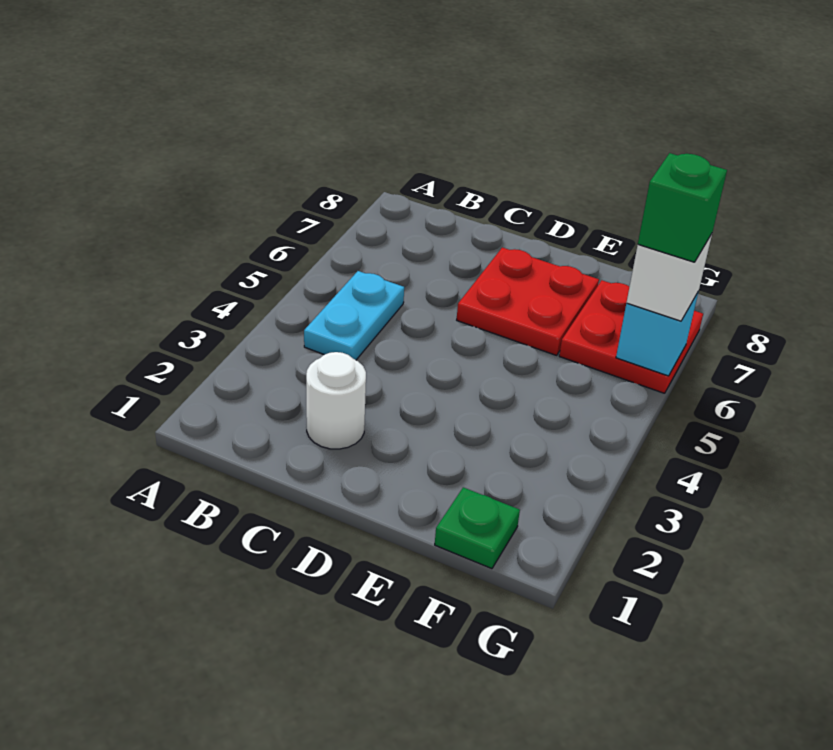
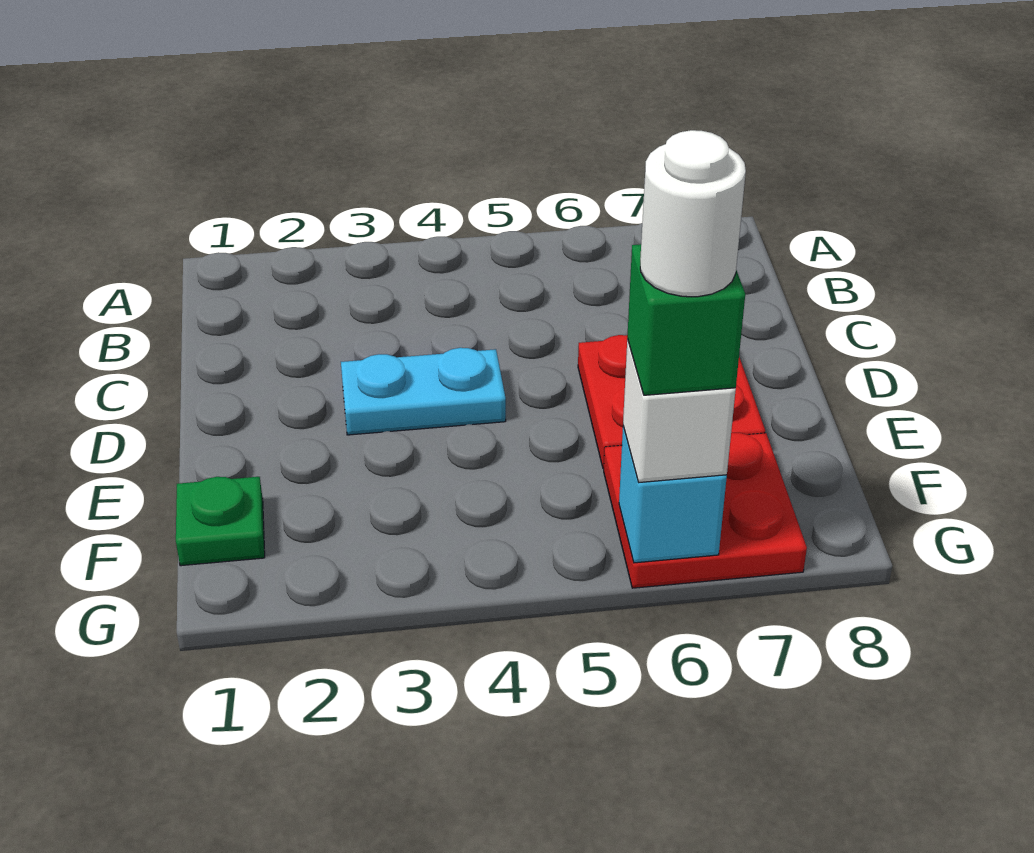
cyan plate B4:B5 level 1 -> cyan plate D3:D4 level 1
white round brick C2 level 1 -> white round brick G6 level 5

